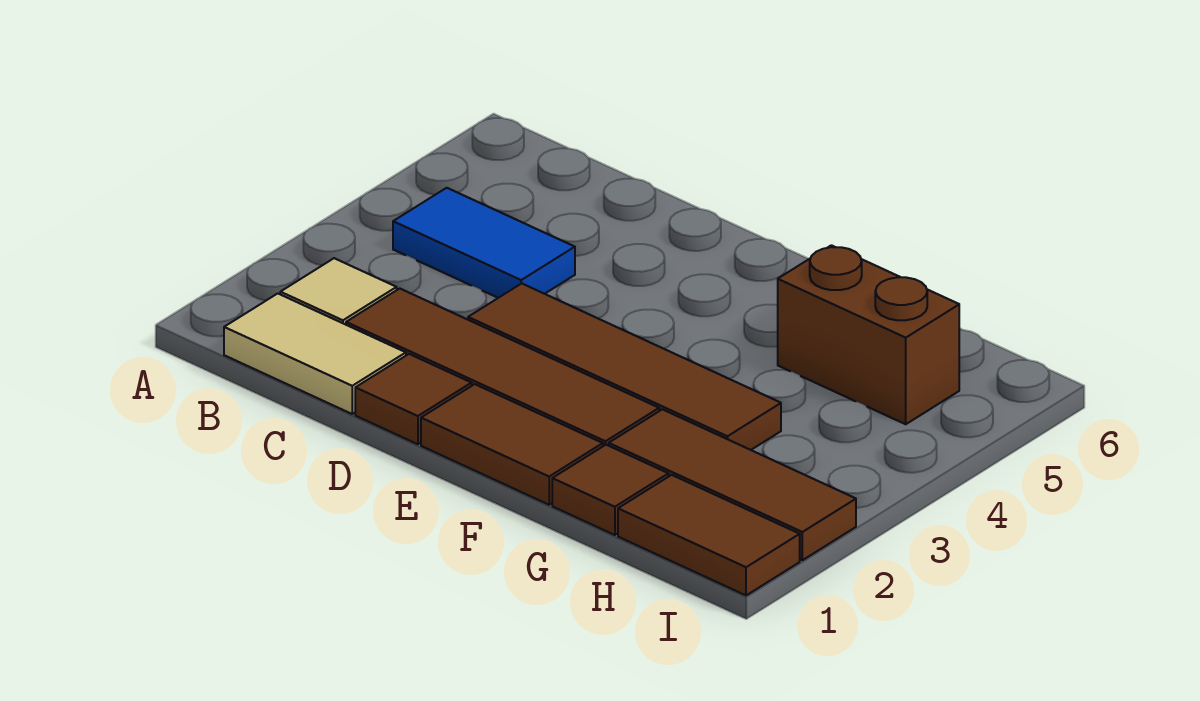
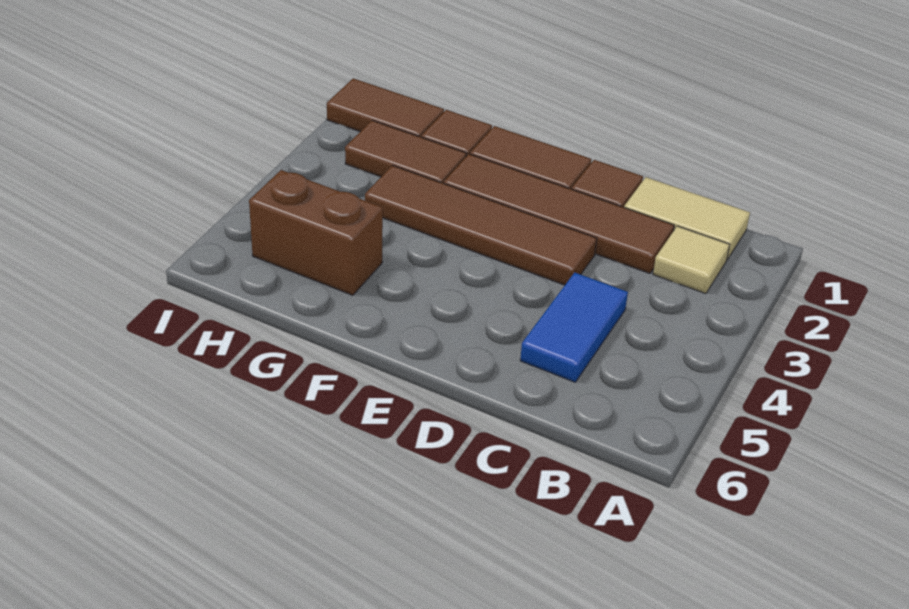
blue tile B4:C4 level 1 -> blue tile C4:C5 level 1
brown tile G2:I2 level 1 -> brown tile G2:H2 level 1

